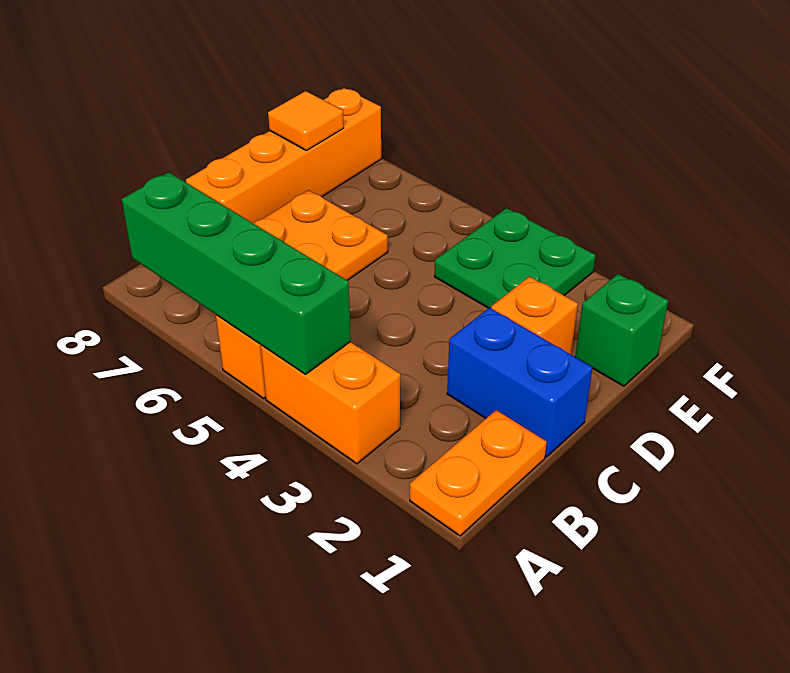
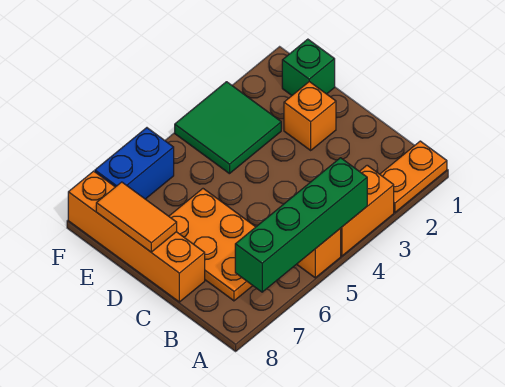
orange plate A1:B1 level 1 -> orange plate A1:A2 level 1
blue brick C1:C2 level 1 -> blue brick F6:F7 level 1
green plate E3:F4 level 1 -> green tile E3:F4 level 1
orange tile E8 level 2 -> orange tile D8:E8 level 2

